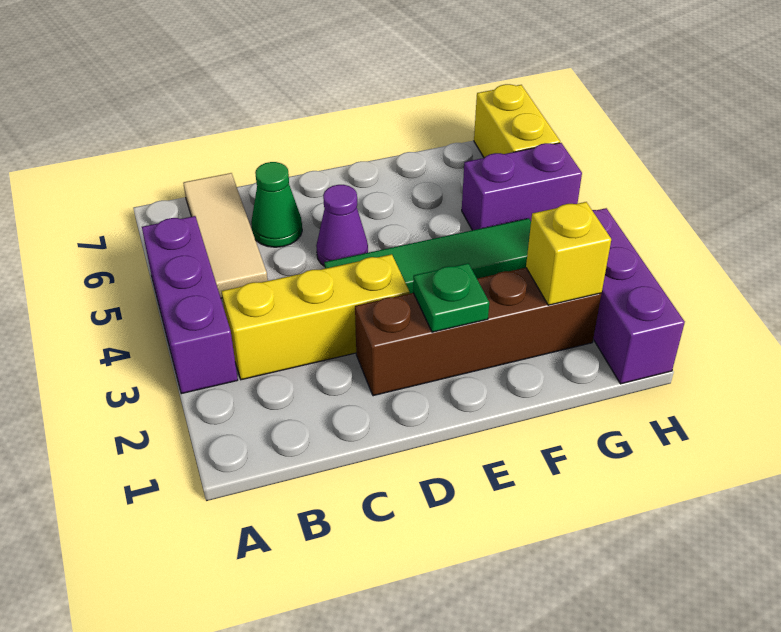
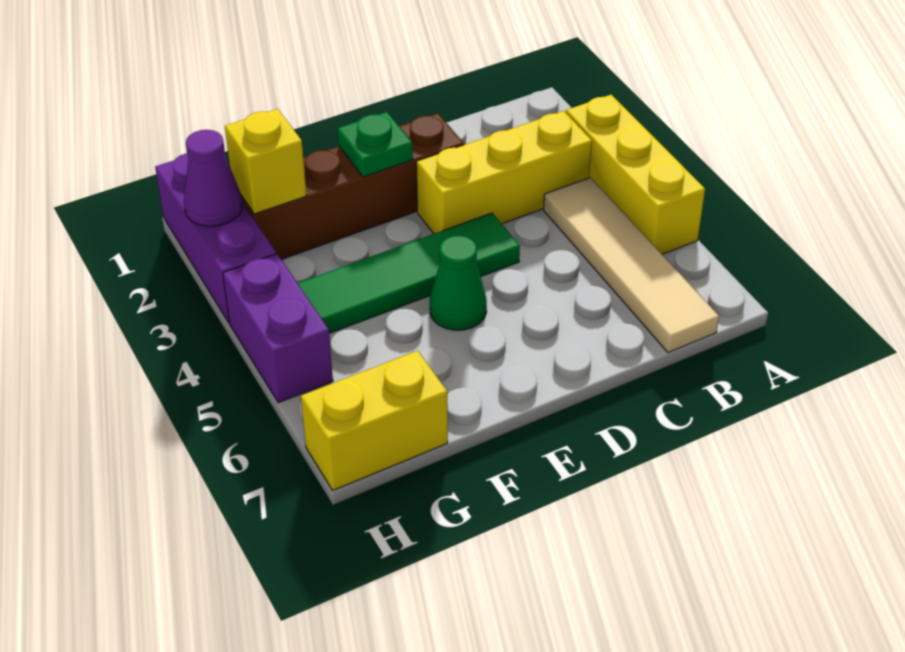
purple brick A3:A5 level 1 -> yellow brick A3:A5 level 1
tan tile B5:B7 level 1 -> tan tile B4:B7 level 1
green cone C6 level 1 -> green cone E5 level 1
purple cone D5 level 1 -> purple cone H2 level 2
purple brick G5:H5 level 1 -> purple brick H4:H5 level 1
yellow brick H6:H7 level 1 -> yellow brick G7:H7 level 1

